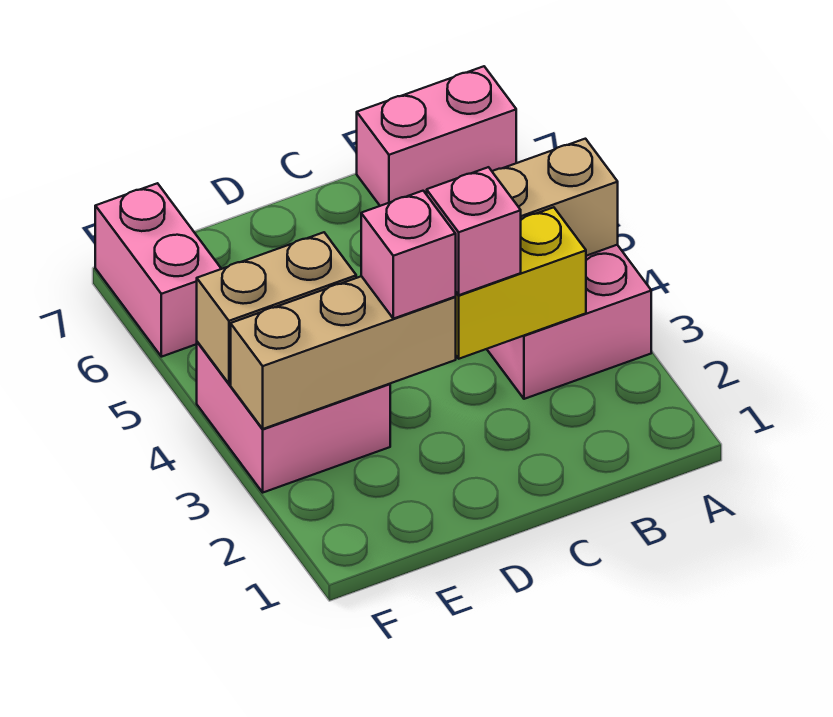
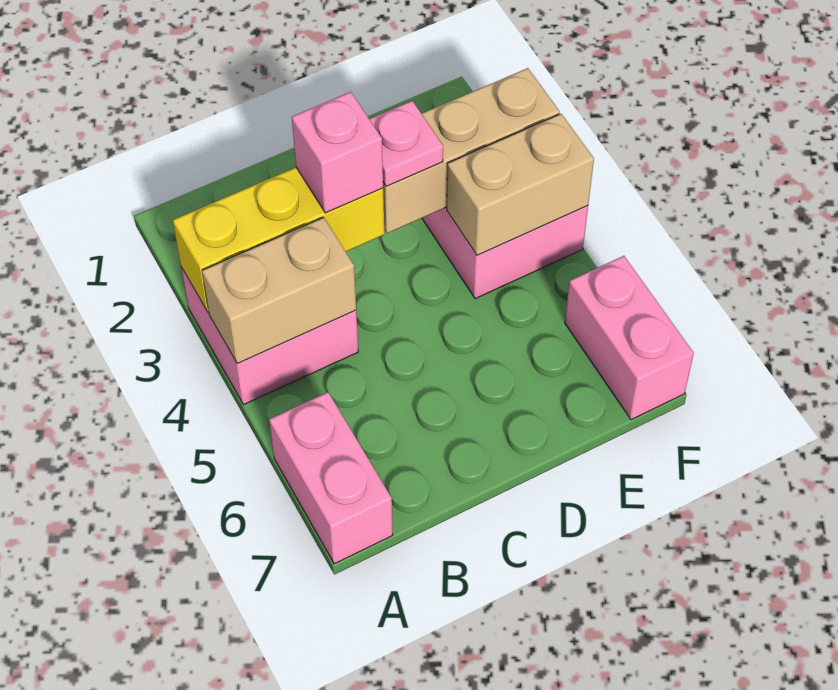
pink brick A7:B7 level 1 -> pink brick A6:A7 level 1
yellow brick B3:C3 level 2 -> yellow brick A3:C3 level 2
pink brick D3 level 3 -> pink plate D3 level 3

